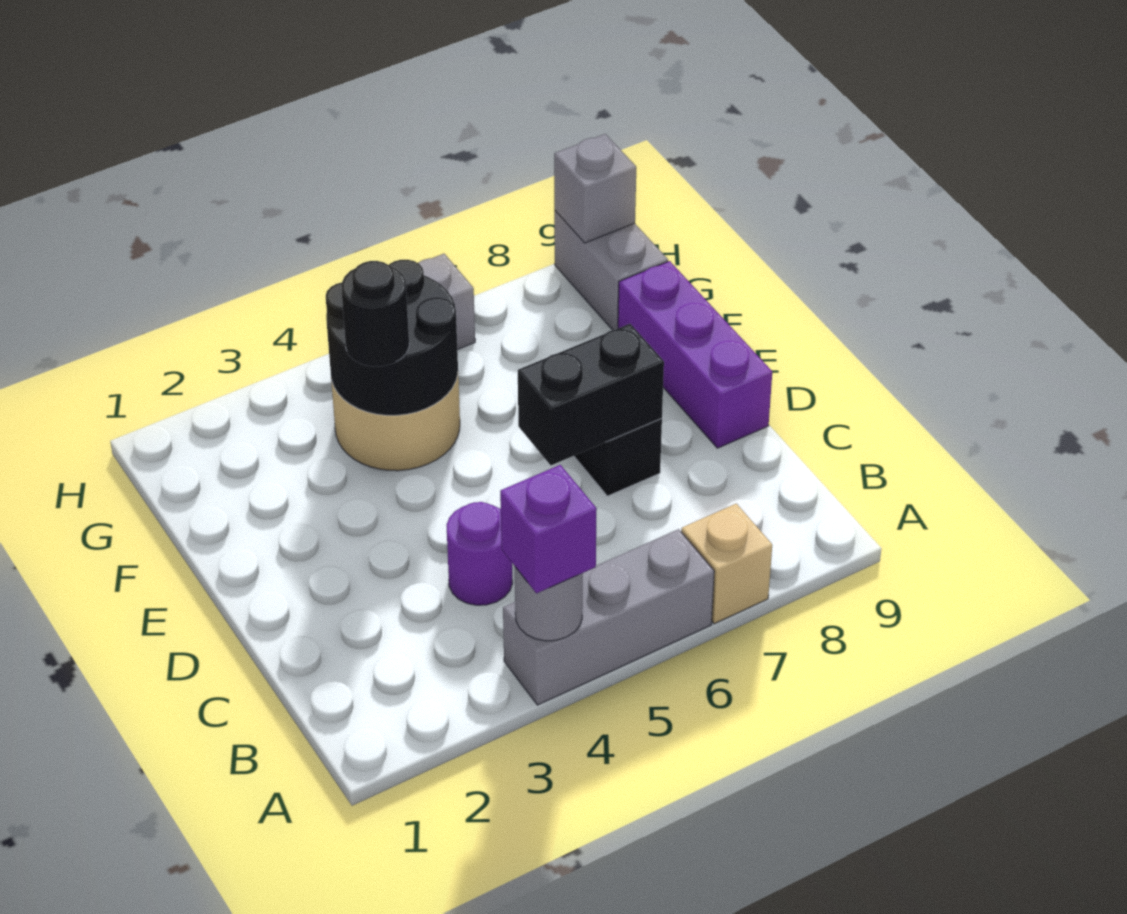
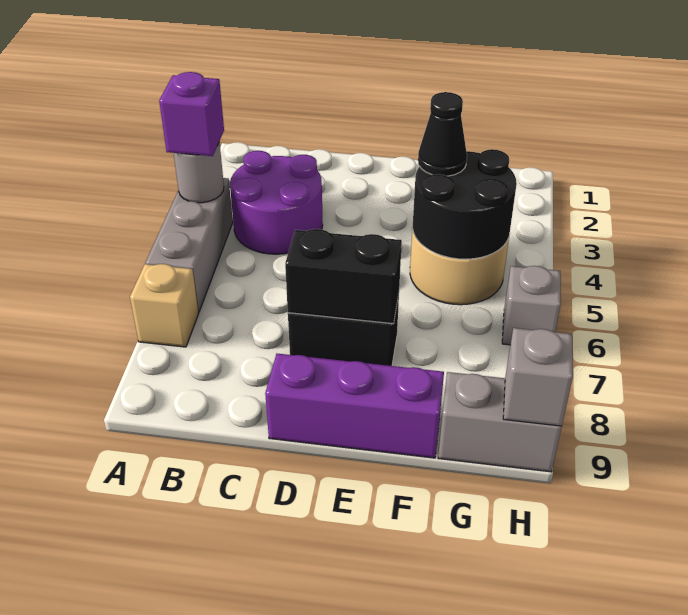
purple round brick C4 level 1 -> purple round brick B3:C4 level 1
black brick D6:D7 level 2 -> black brick D7:E7 level 2
black round brick F4 level 3 -> black cone F4 level 3

